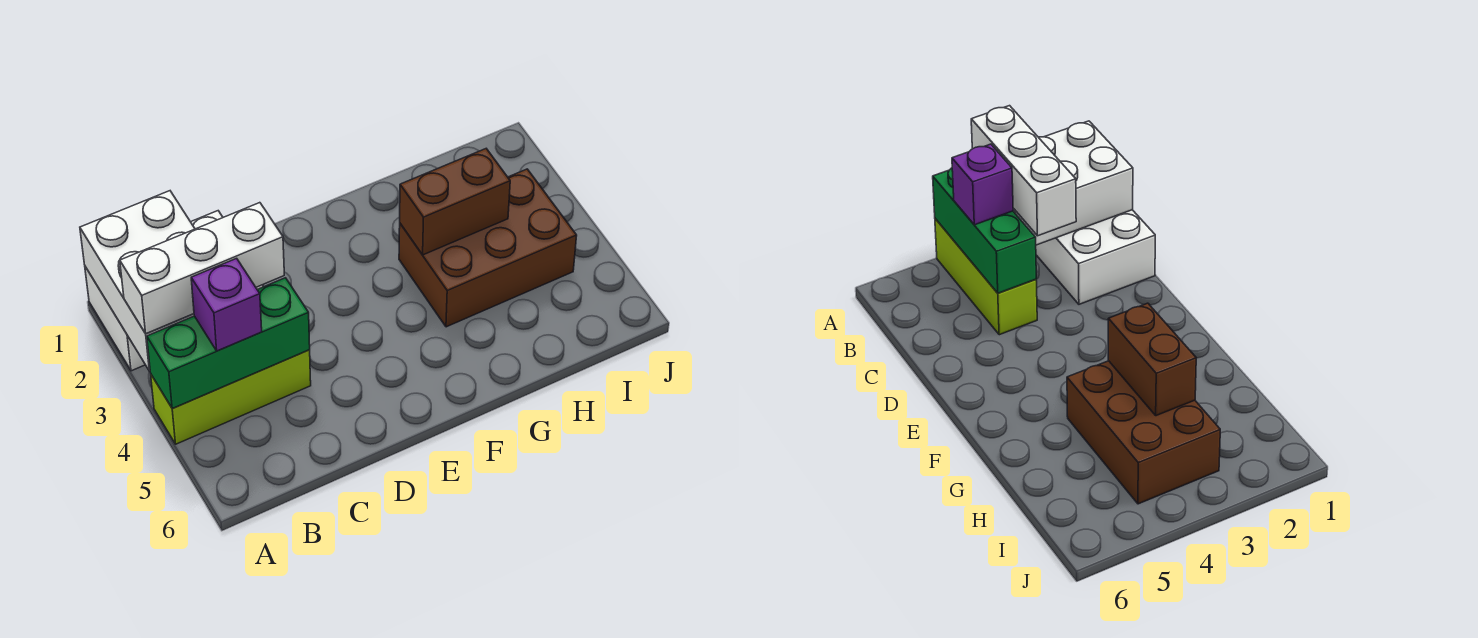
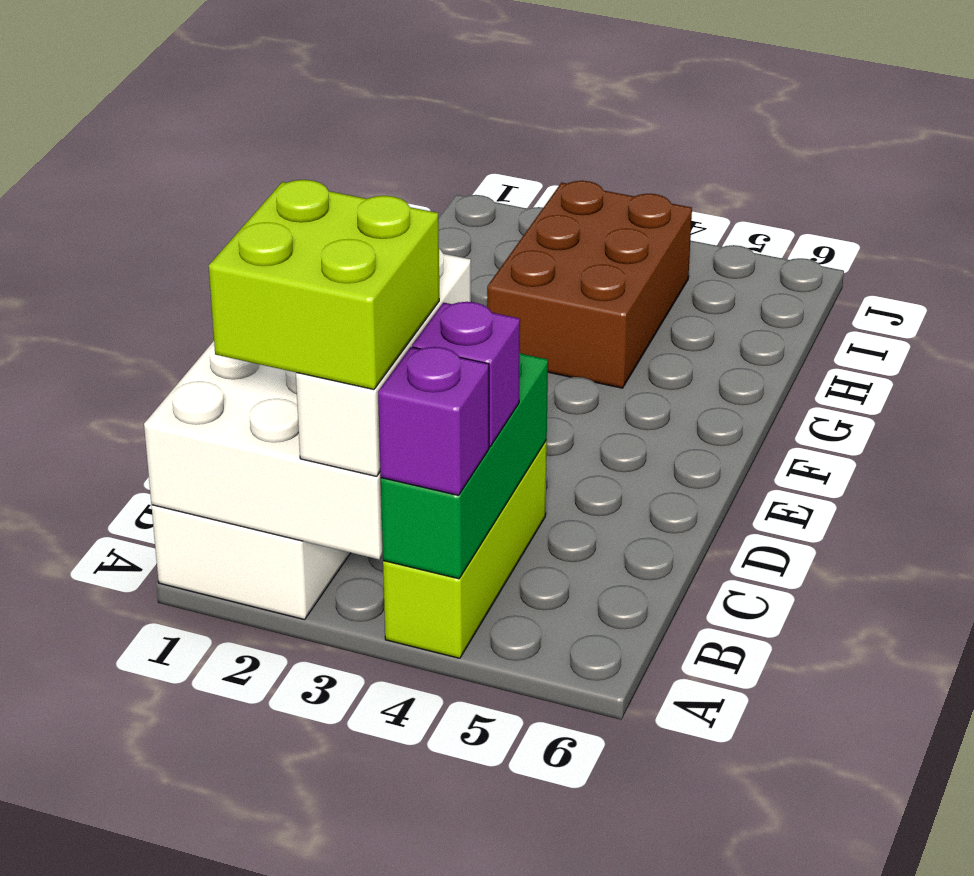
none -> lime brick A2:B3 level 4
none -> purple brick A4 level 3
brown brick G3:H3 level 2 -> none

